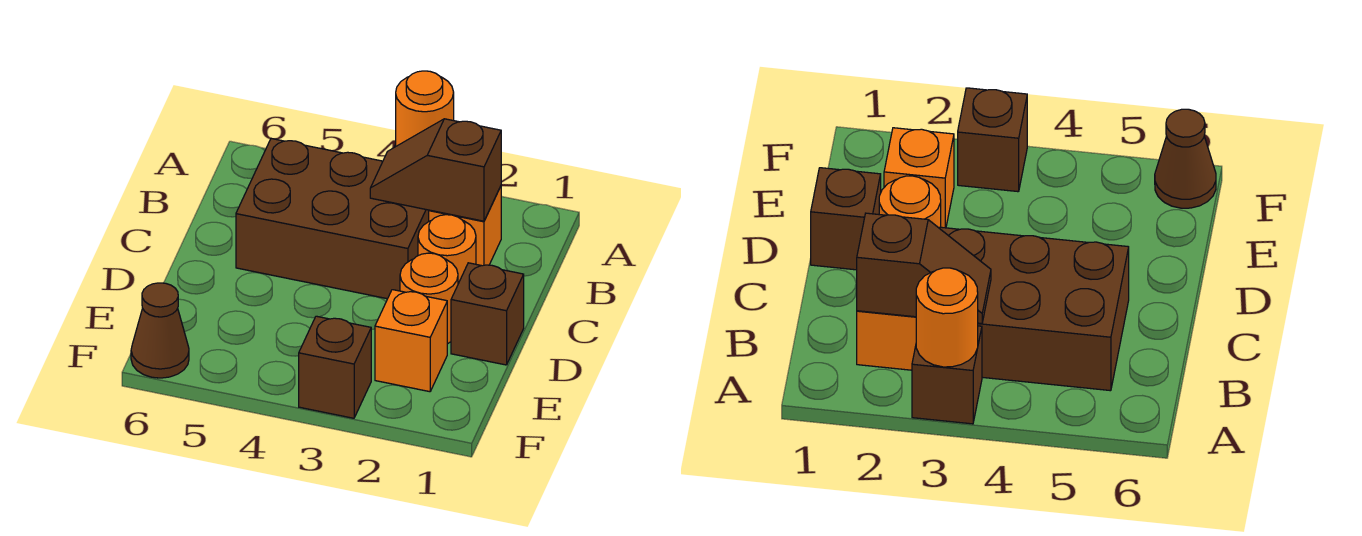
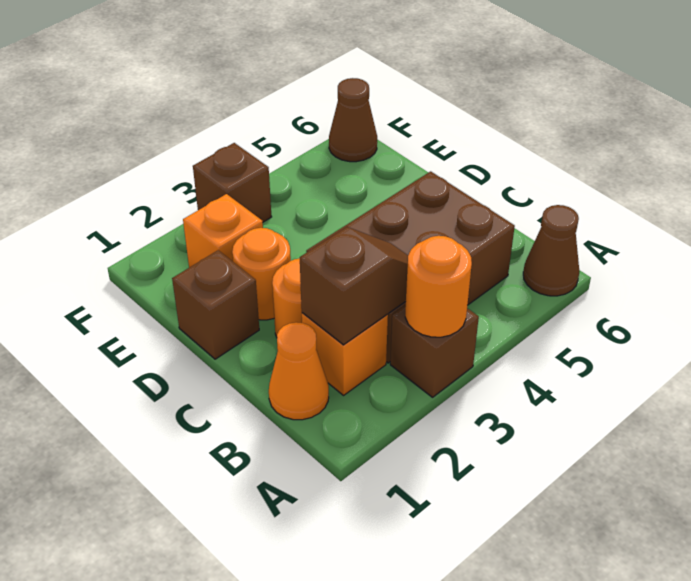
none -> brown cone A6 level 1
none -> orange cone B1 level 1

